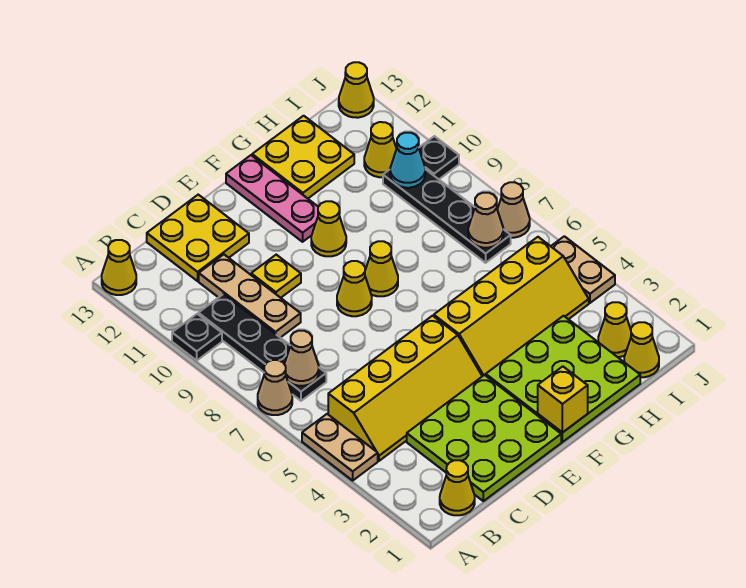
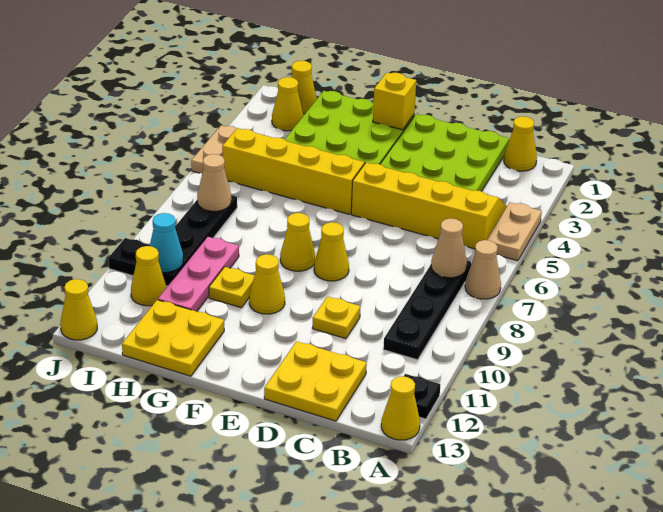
black plate A10 level 1 -> black plate A12 level 1
tan plate C9:C11 level 1 -> none
pink plate F11:F13 level 1 -> pink plate H9:H11 level 1
none -> yellow plate G10 level 1
tan cone J7 level 1 -> none

